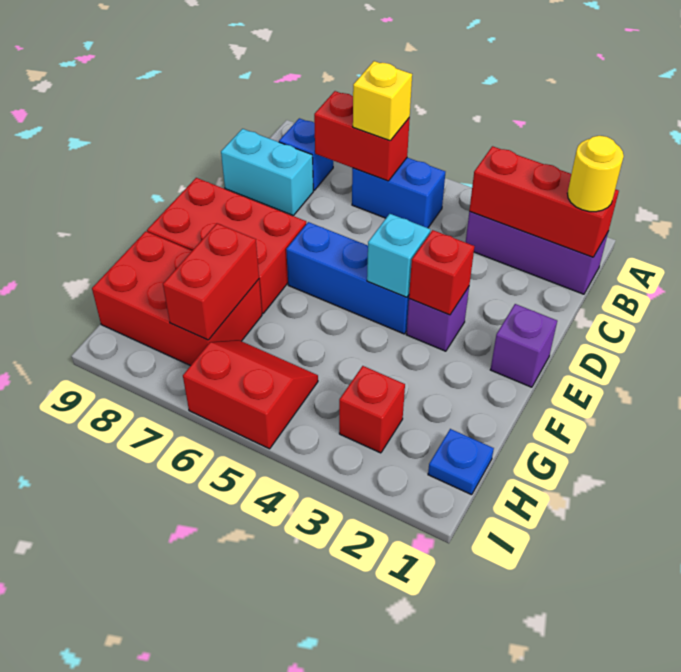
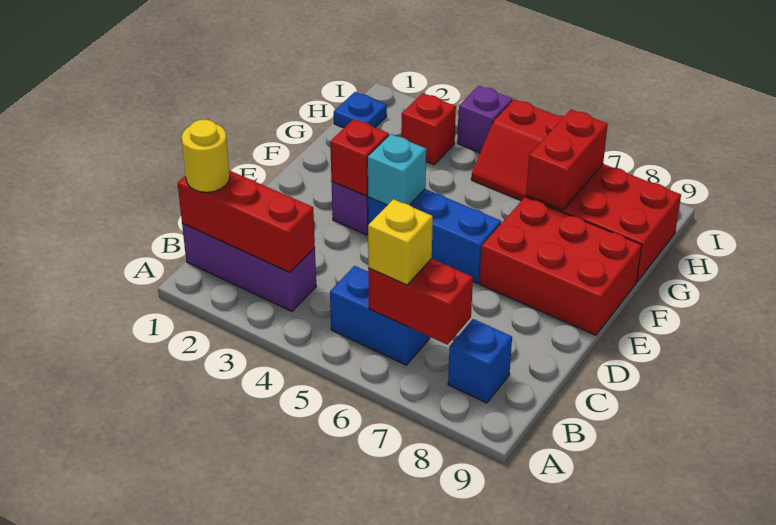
cyan brick C8:C9 level 1 -> none
purple brick E1 level 1 -> purple brick I4 level 1

